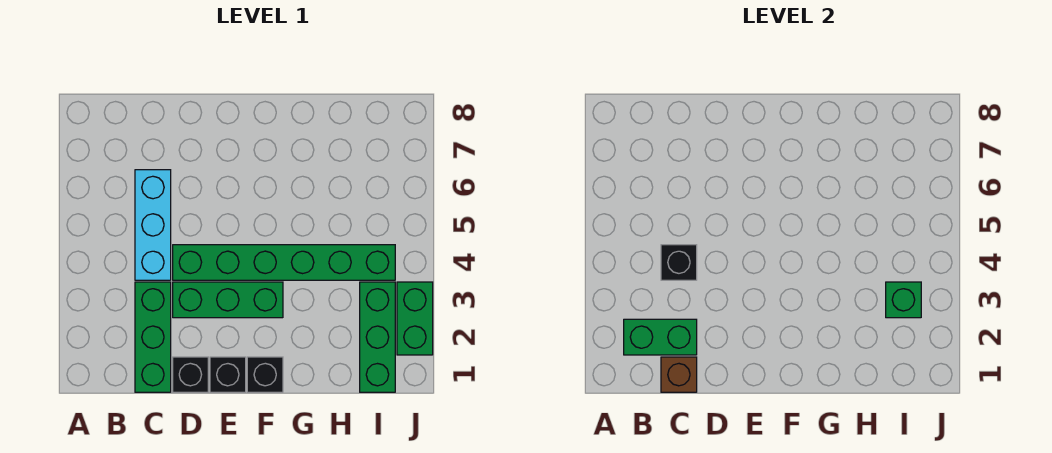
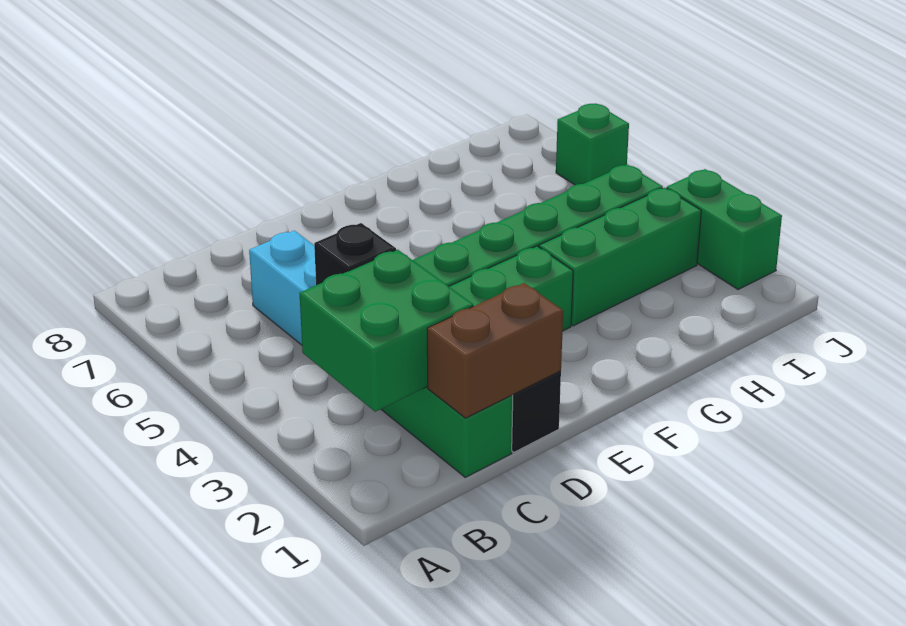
green brick B2:C2 level 2 -> green brick B2:C3 level 2
brown brick C1 level 2 -> brown brick C1:D1 level 2
black brick E1 level 1 -> none
black brick F1 level 1 -> none
green brick I1:I3 level 1 -> green brick G3:I3 level 1
green brick I3 level 2 -> green brick J6 level 1

